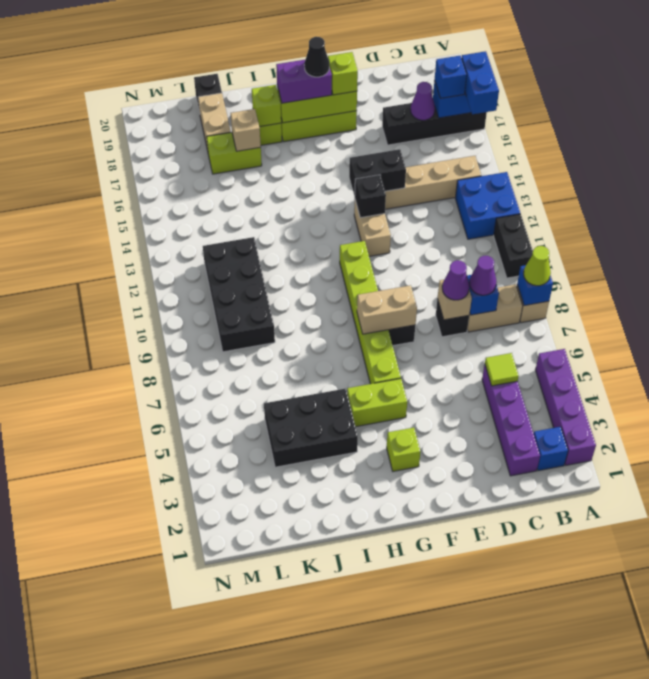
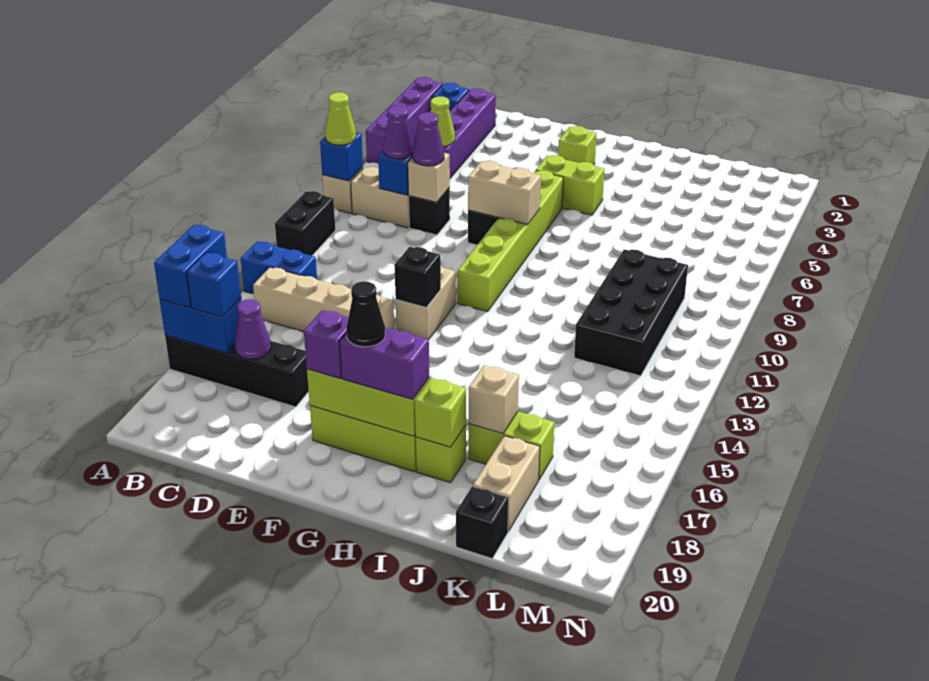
blue brick A12:B13 level 1 -> blue brick A13:B13 level 1
lime tile C5 level 2 -> lime cone C5 level 2
black brick E14:F14 level 2 -> none
lime brick F18 level 3 -> purple brick F18 level 3
black brick I4:K5 level 1 -> none

